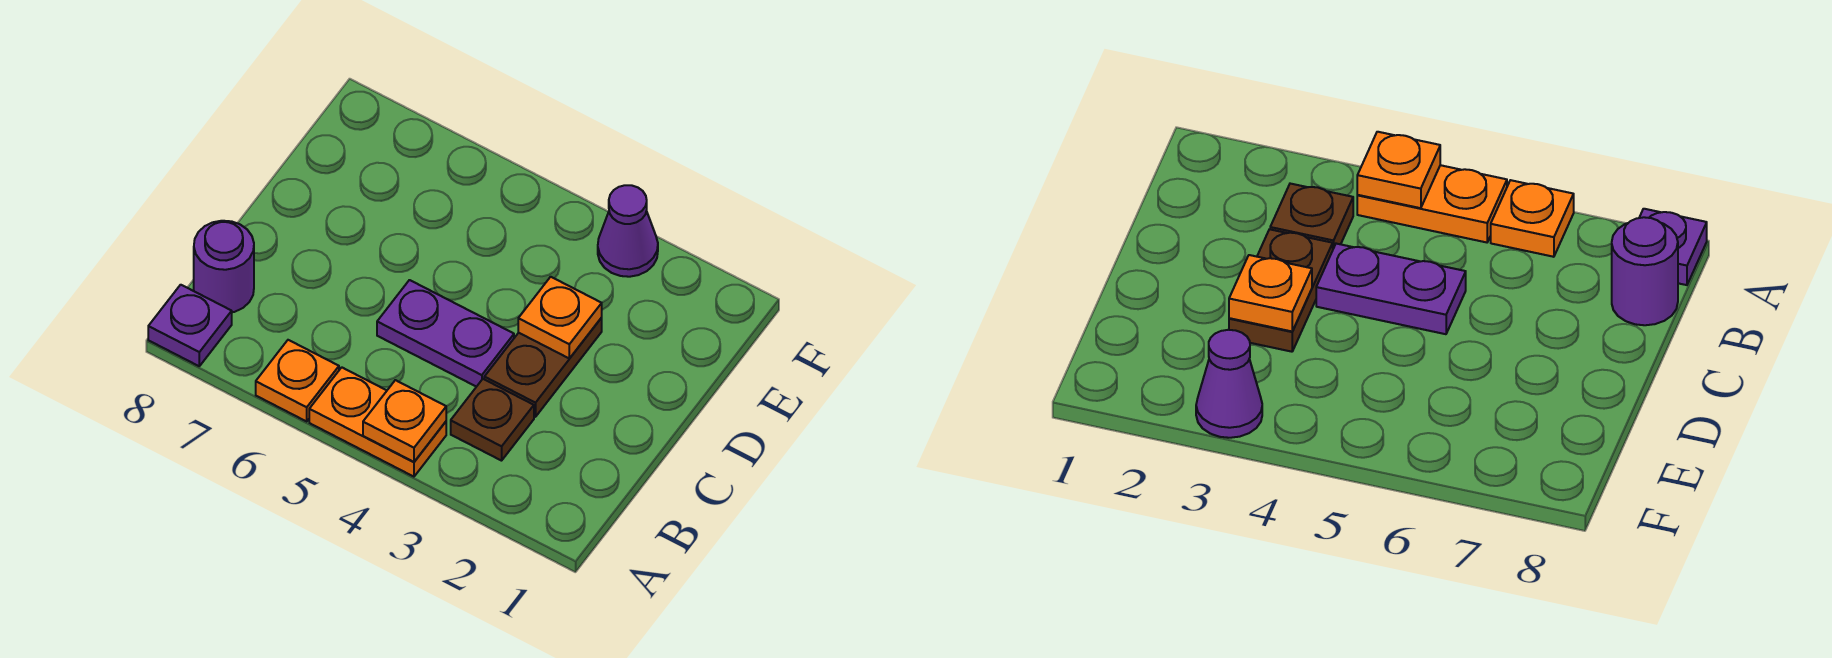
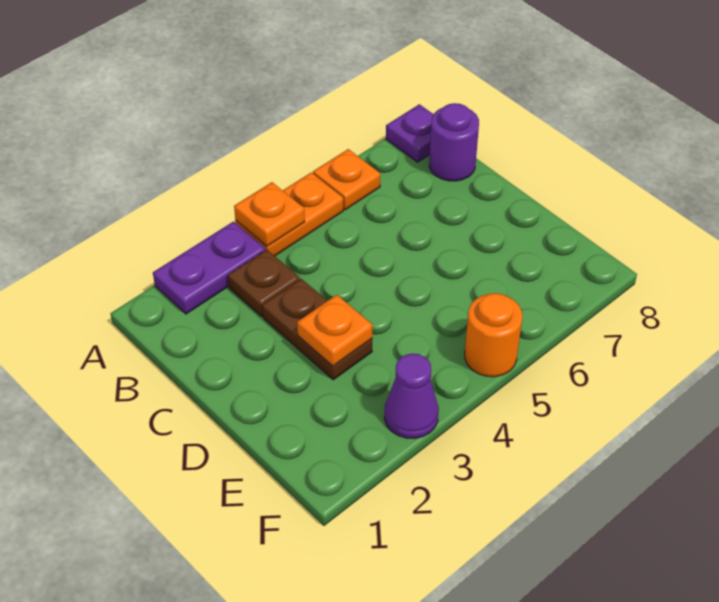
purple plate C4:C5 level 1 -> purple plate A2:A3 level 1
none -> orange round brick F5 level 1

